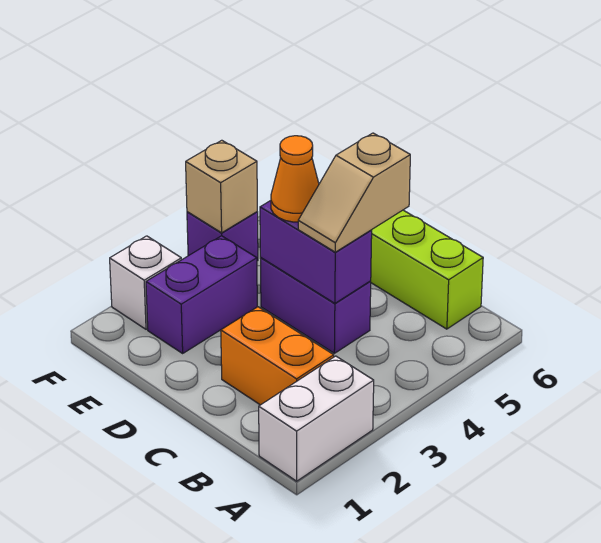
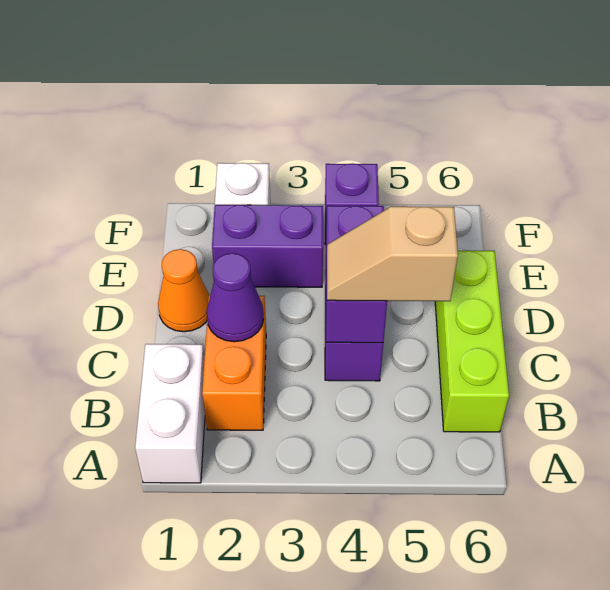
white brick A1:A2 level 1 -> white brick A1:B1 level 1
none -> purple cone C2 level 2
orange cone D4 level 3 -> orange cone D1 level 1
tan brick F4 level 2 -> none

